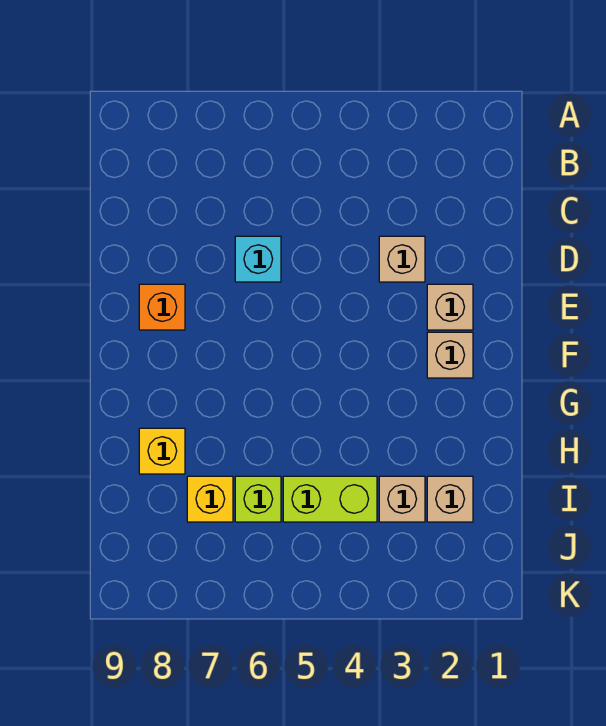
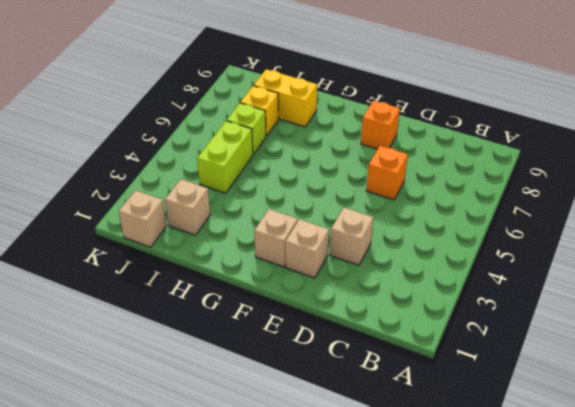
cyan brick D6 level 1 -> orange brick D6 level 1
yellow brick H8 level 1 -> yellow brick H8:I8 level 1
tan brick I3 level 1 -> tan brick J1 level 1

